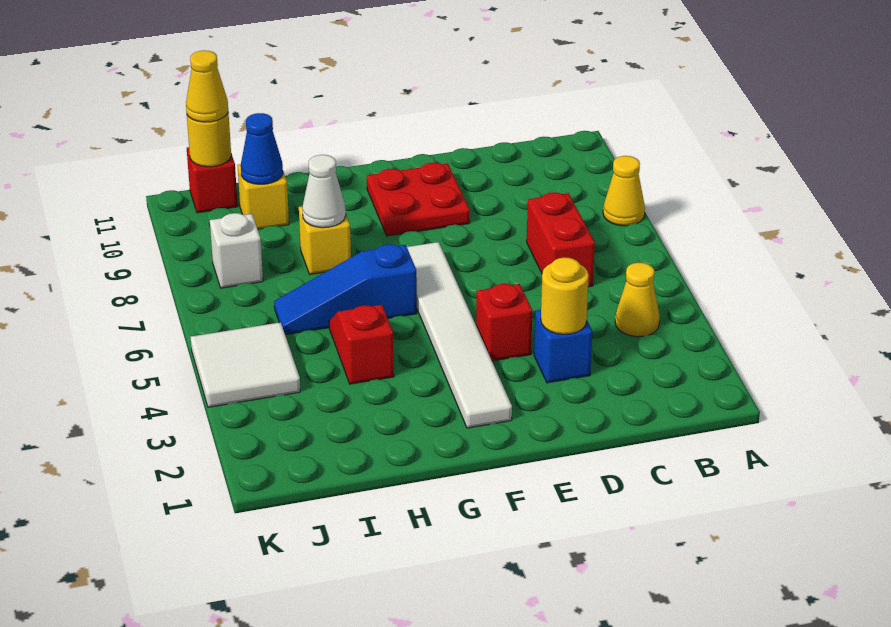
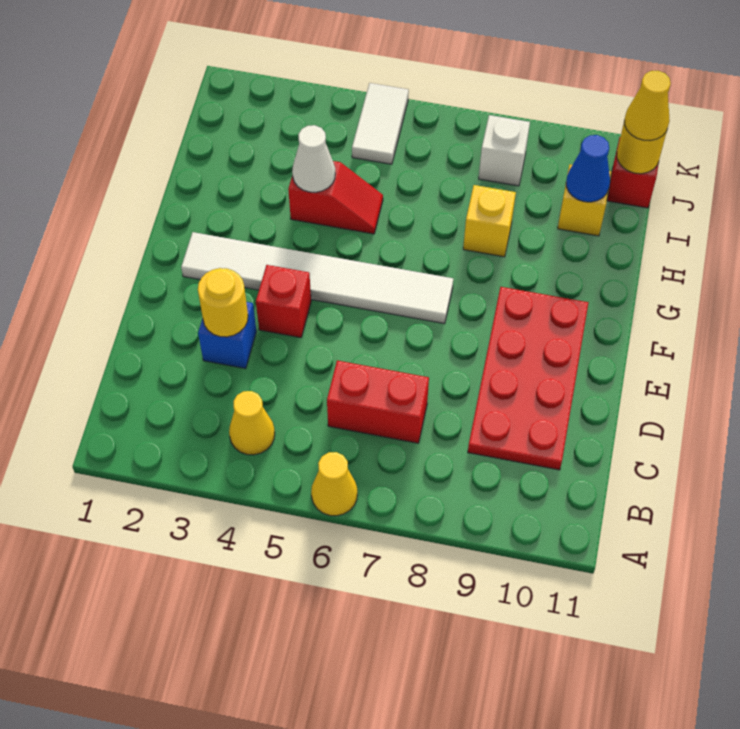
yellow cone A8 level 1 -> yellow cone A6 level 1
red plate E9:F10 level 1 -> red plate C9:F10 level 1
blue slope G6:I6 level 1 top G -> none
white cone H8 level 2 -> white cone H4 level 2
white tile J4:K5 level 1 -> white tile J5:K5 level 1

